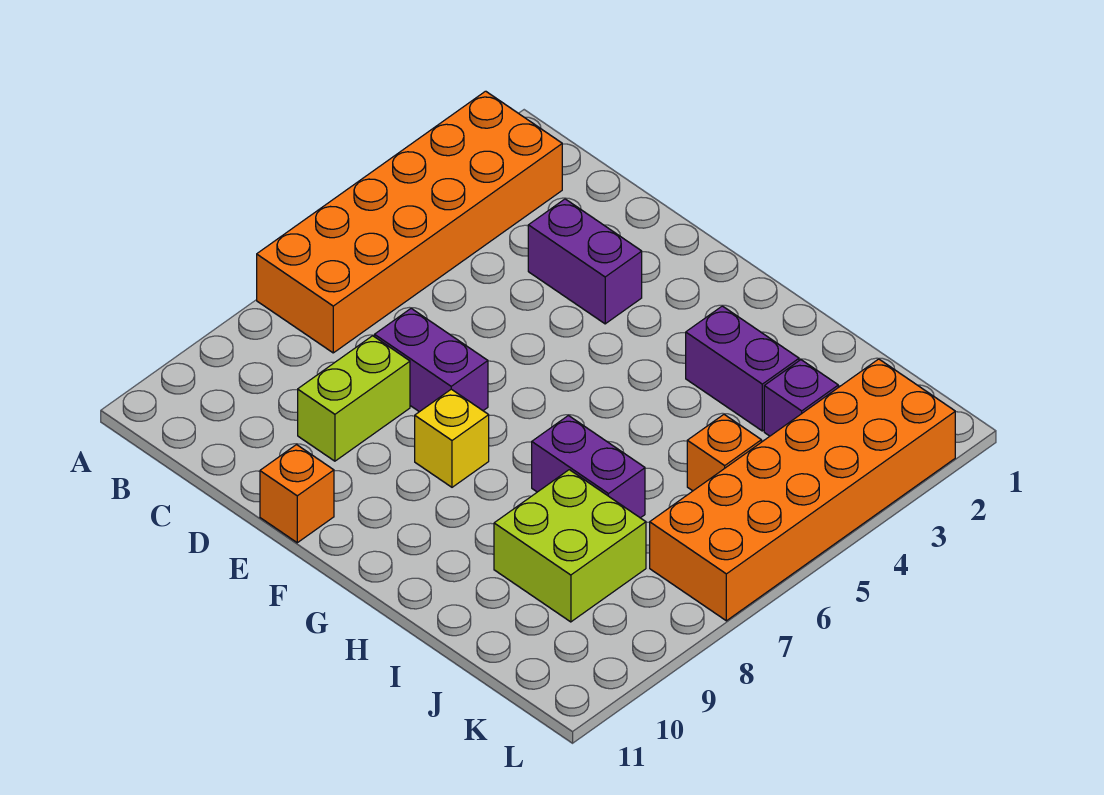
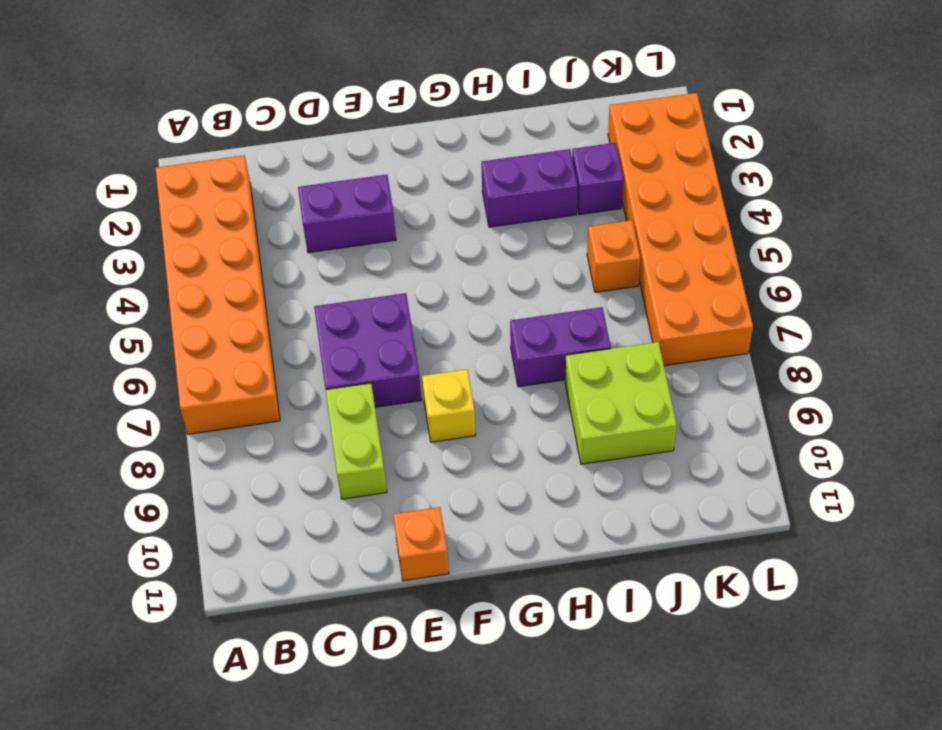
purple brick D7:E7 level 1 -> purple brick D6:E7 level 1

